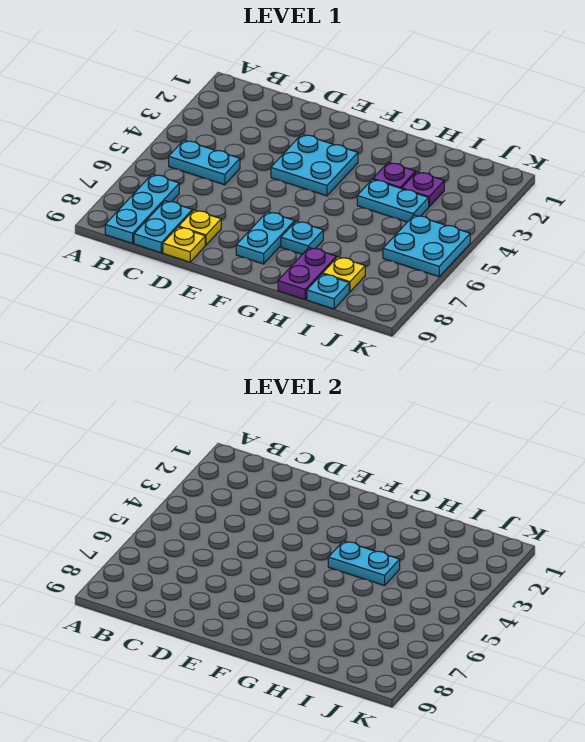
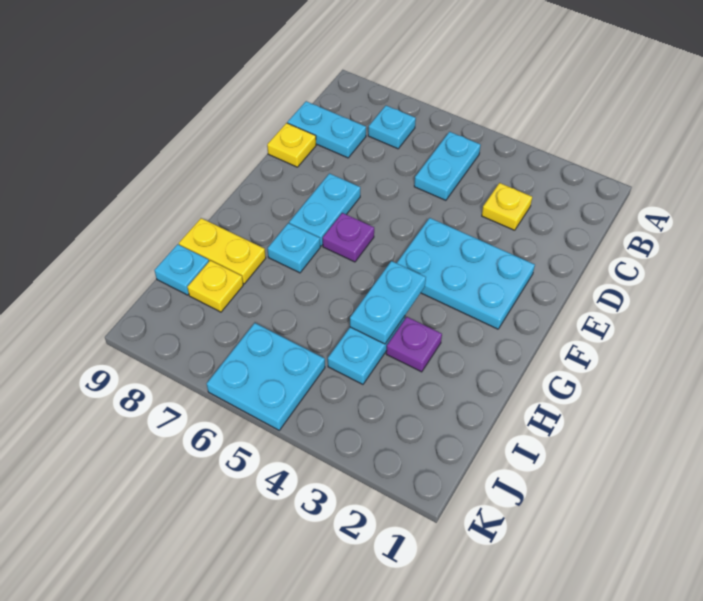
cyan plate B7:B9 level 1 -> cyan plate B7 level 1
yellow plate D8 level 1 -> yellow plate C3 level 1
cyan plate E3:F4 level 1 -> cyan plate E2:F4 level 1
cyan plate F7:F8 level 1 -> cyan plate E7:F7 level 1
purple plate H8:H9 level 1 -> yellow plate H8:H9 level 1
purple plate I3 level 1 -> purple plate F6 level 1

